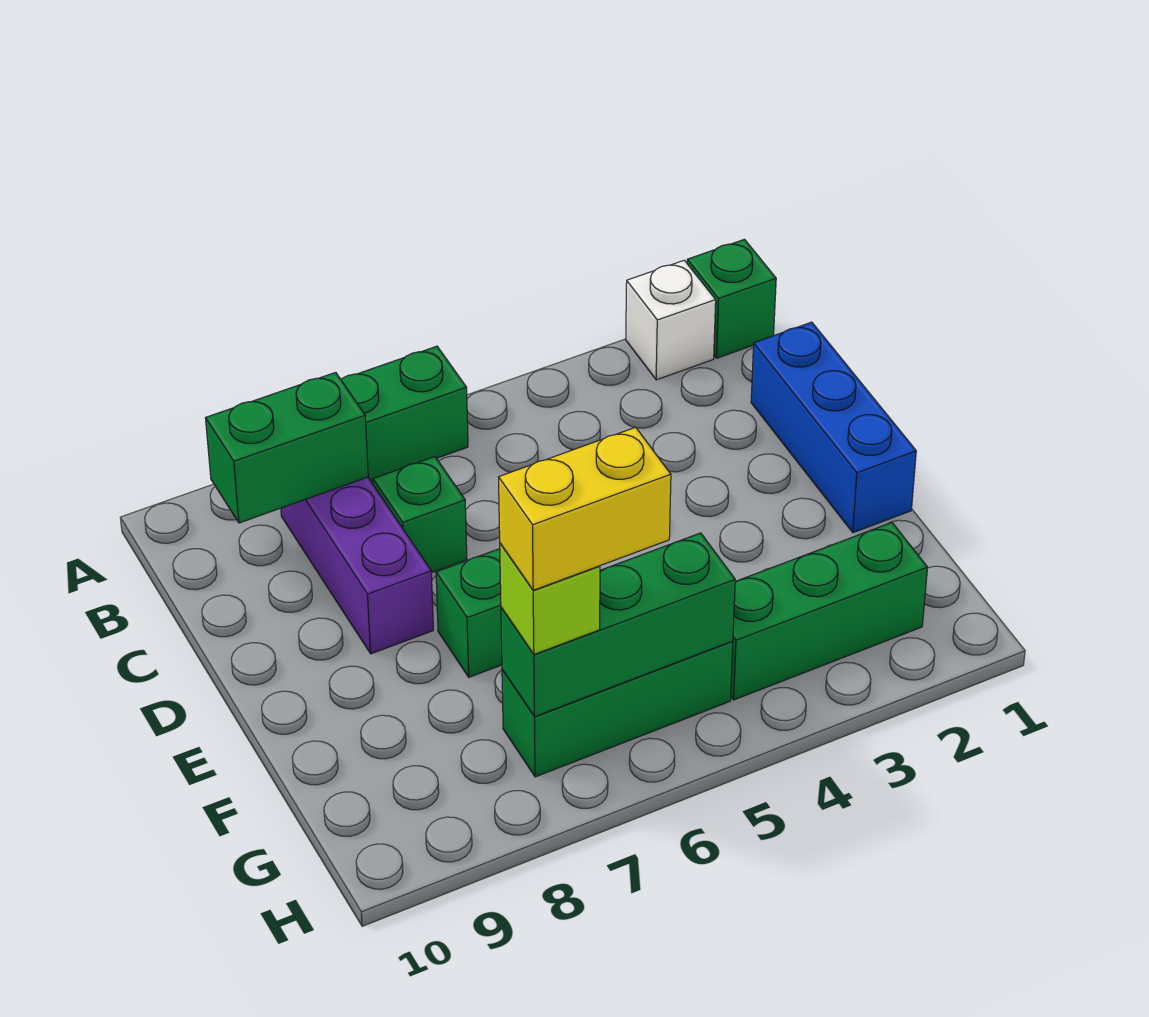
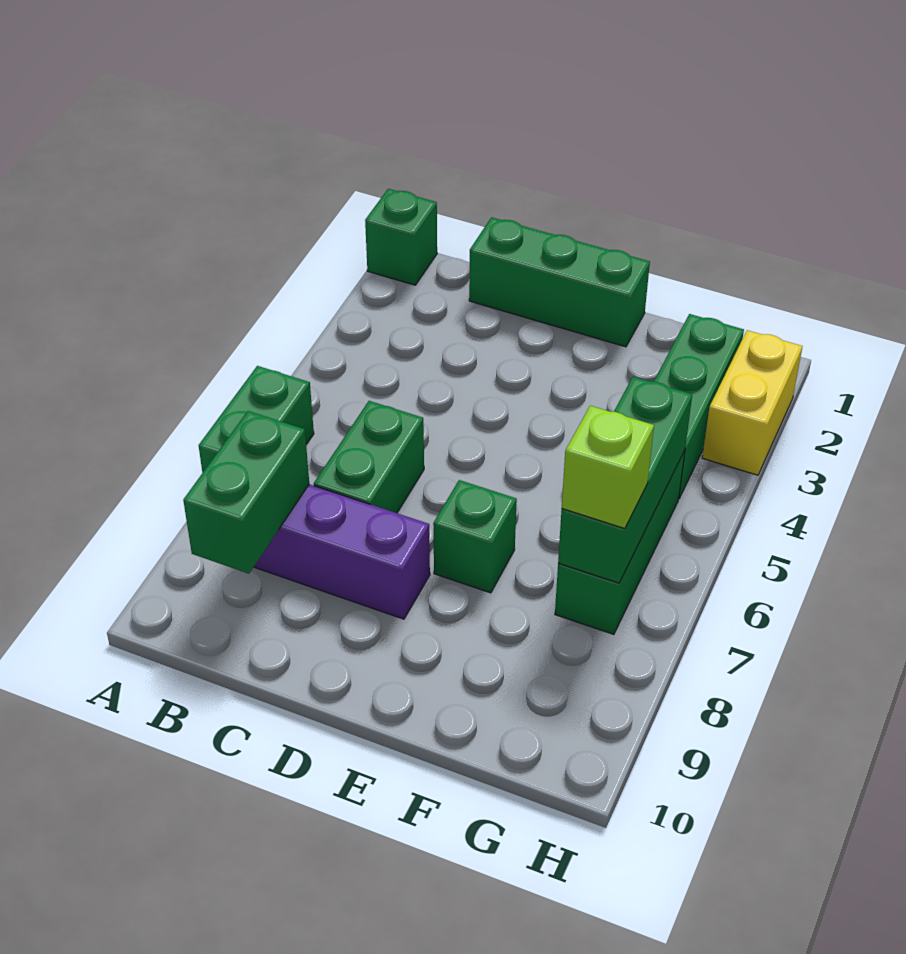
white brick A2 level 1 -> none
blue brick C1:E1 level 1 -> green brick C1:E1 level 1
green brick C7 level 1 -> green brick C6:C7 level 1
yellow brick G6:G7 level 4 -> yellow brick H2:H3 level 1

